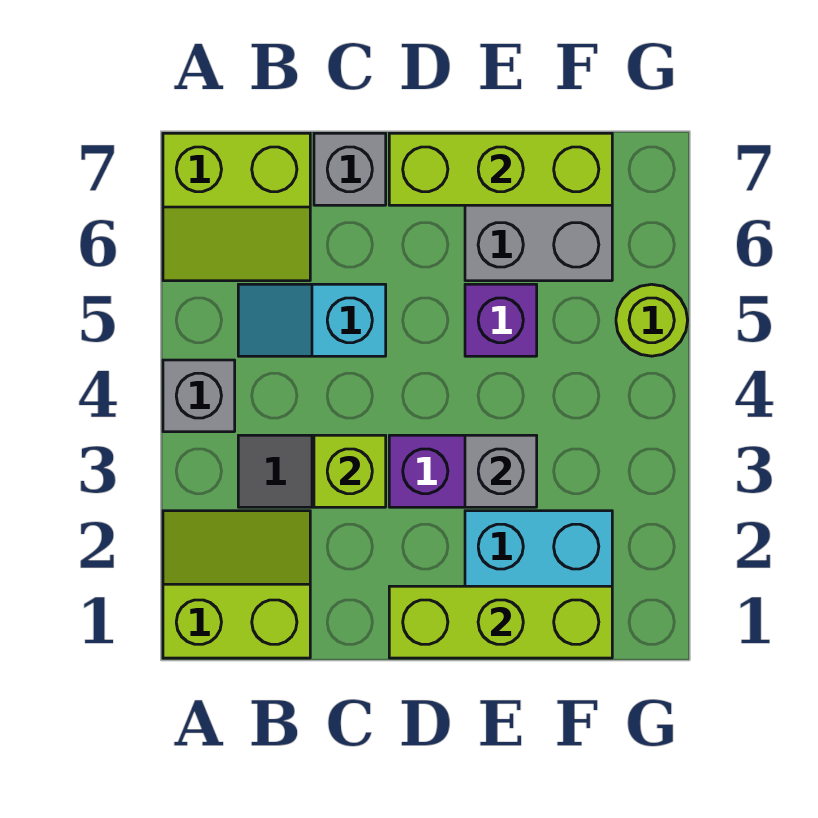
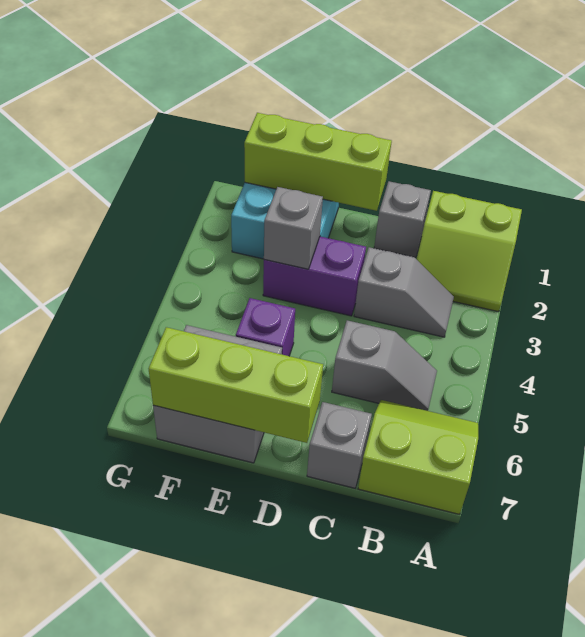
grey brick A4 level 1 -> grey brick C1 level 1
cyan slope B5:C5 level 1 top C -> grey slope B5:C5 level 1 top C
lime brick C3 level 2 -> none
lime round brick G5 level 1 -> none

